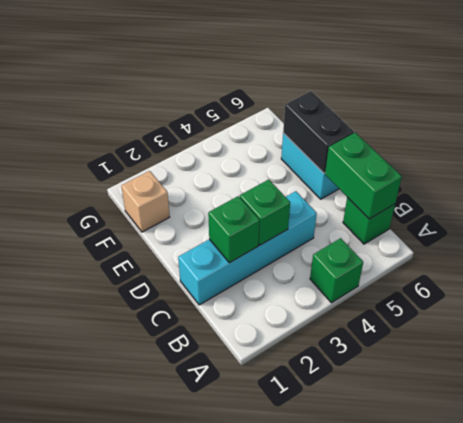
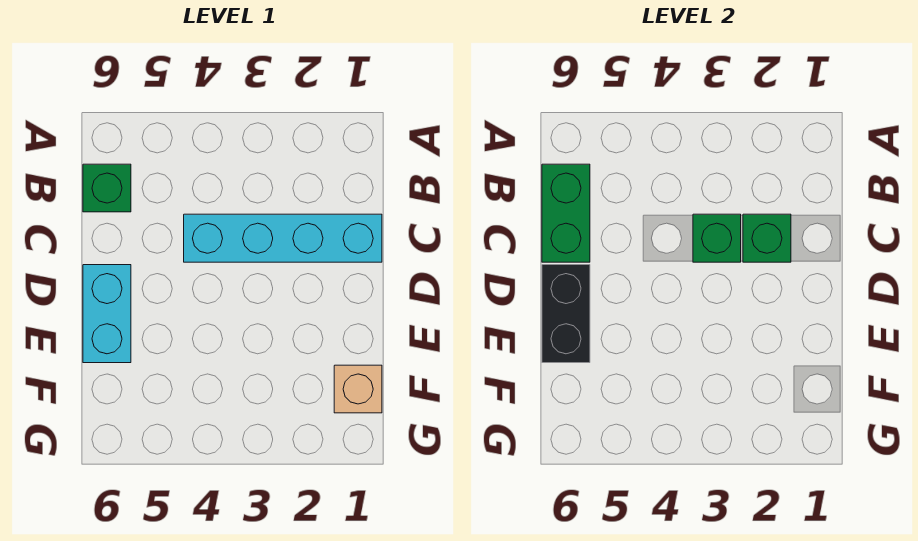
green brick A4 level 1 -> none

